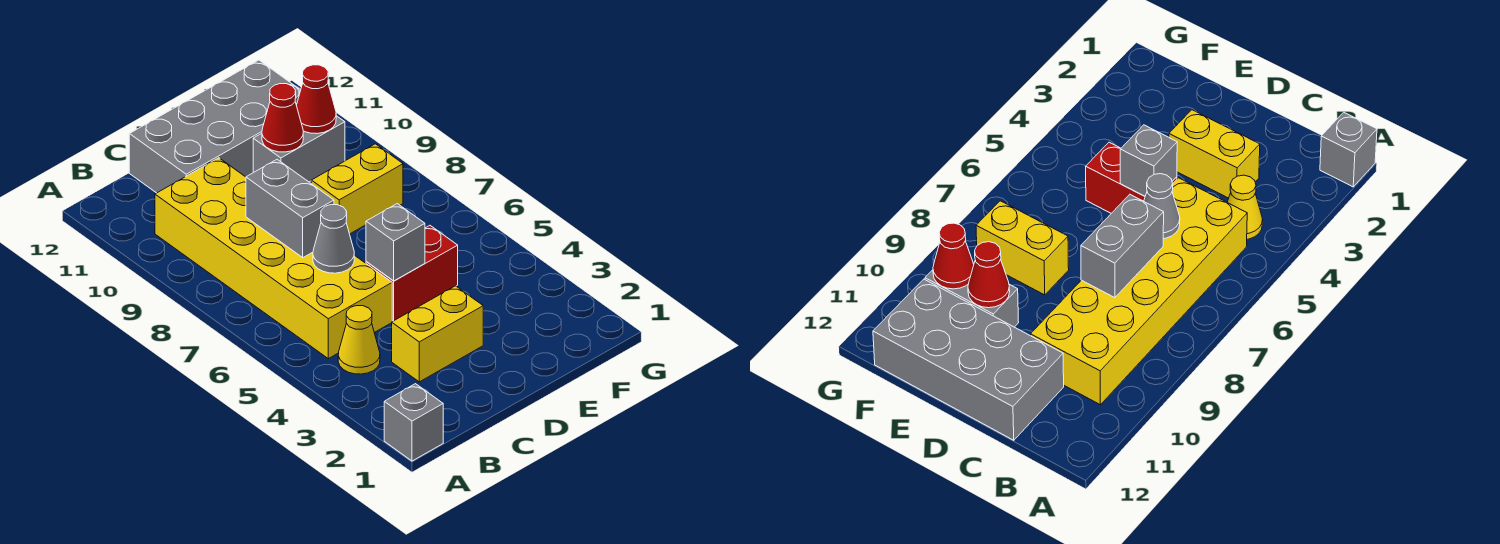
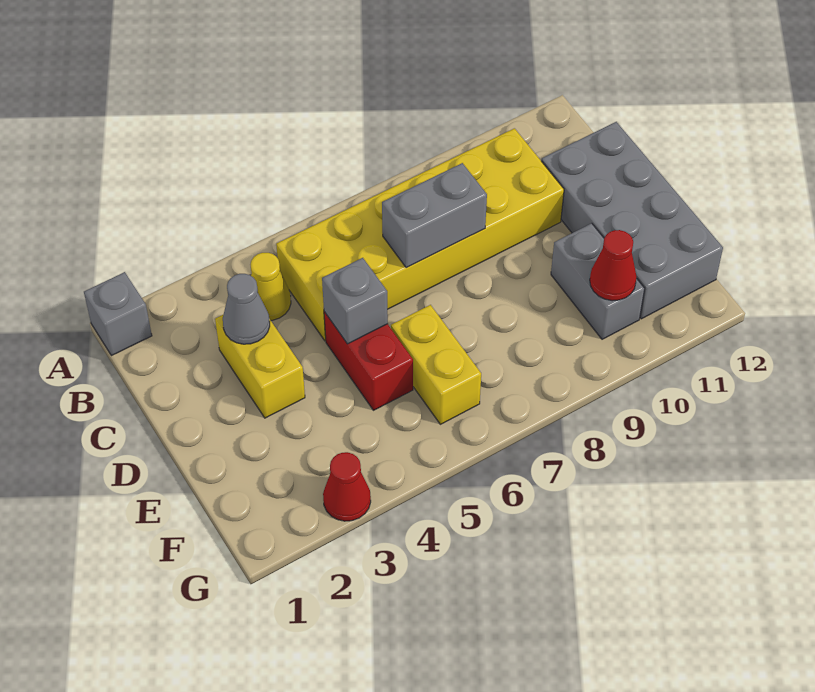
grey cone C6 level 2 -> grey cone C3 level 2
yellow brick E8:F8 level 1 -> yellow brick E6:F6 level 1
red cone E10 level 2 -> red cone G3 level 1

